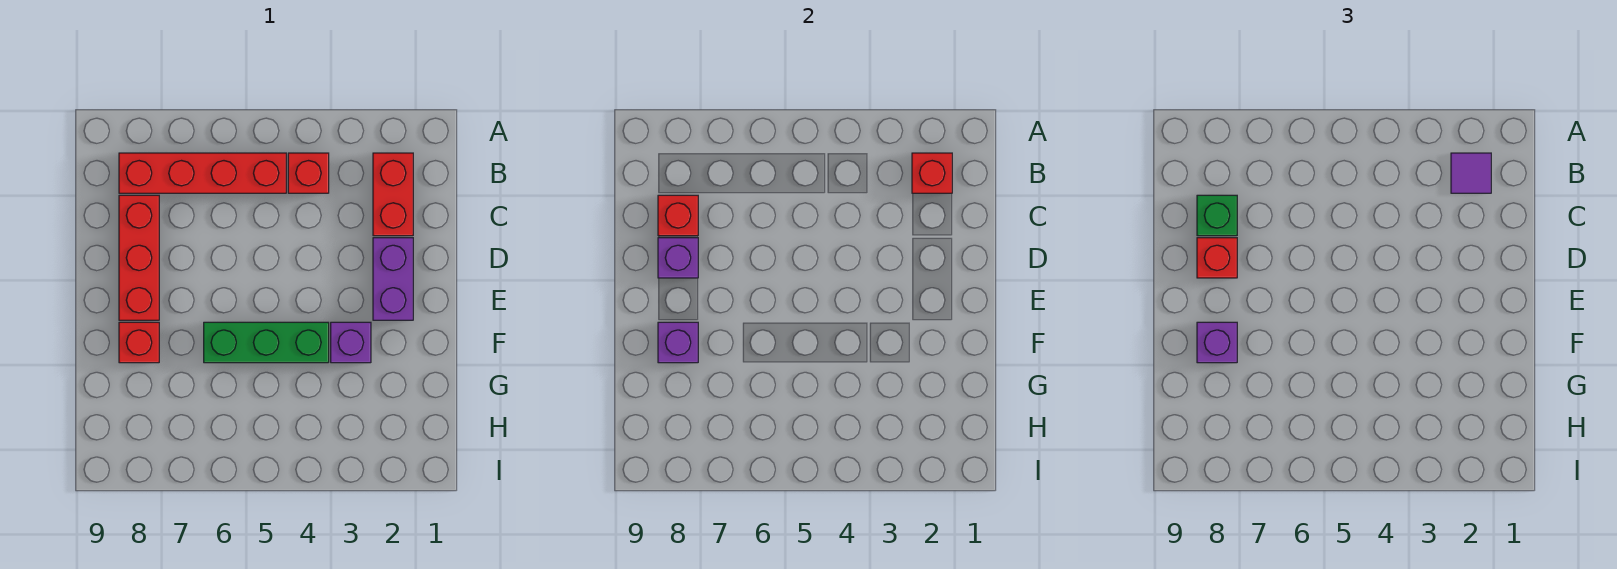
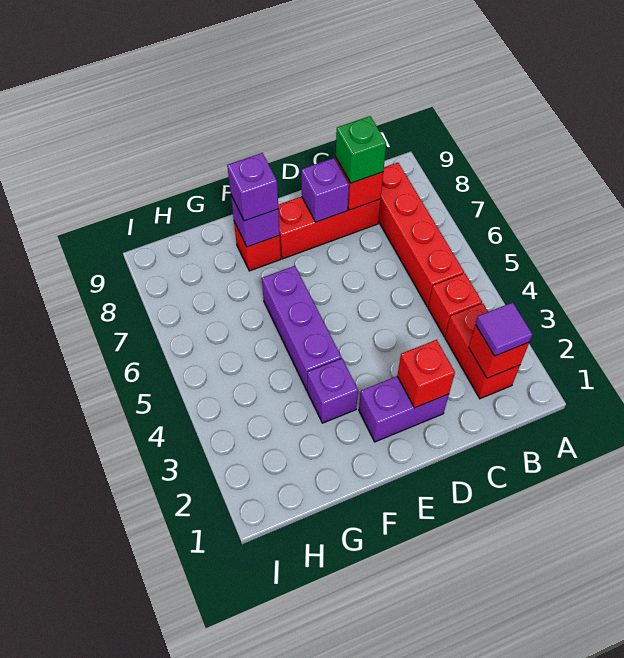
red brick B2:C2 level 1 -> red brick B2:B3 level 1
red brick D8 level 3 -> red brick D2 level 2
green brick F4:F6 level 1 -> purple brick F4:F6 level 1

